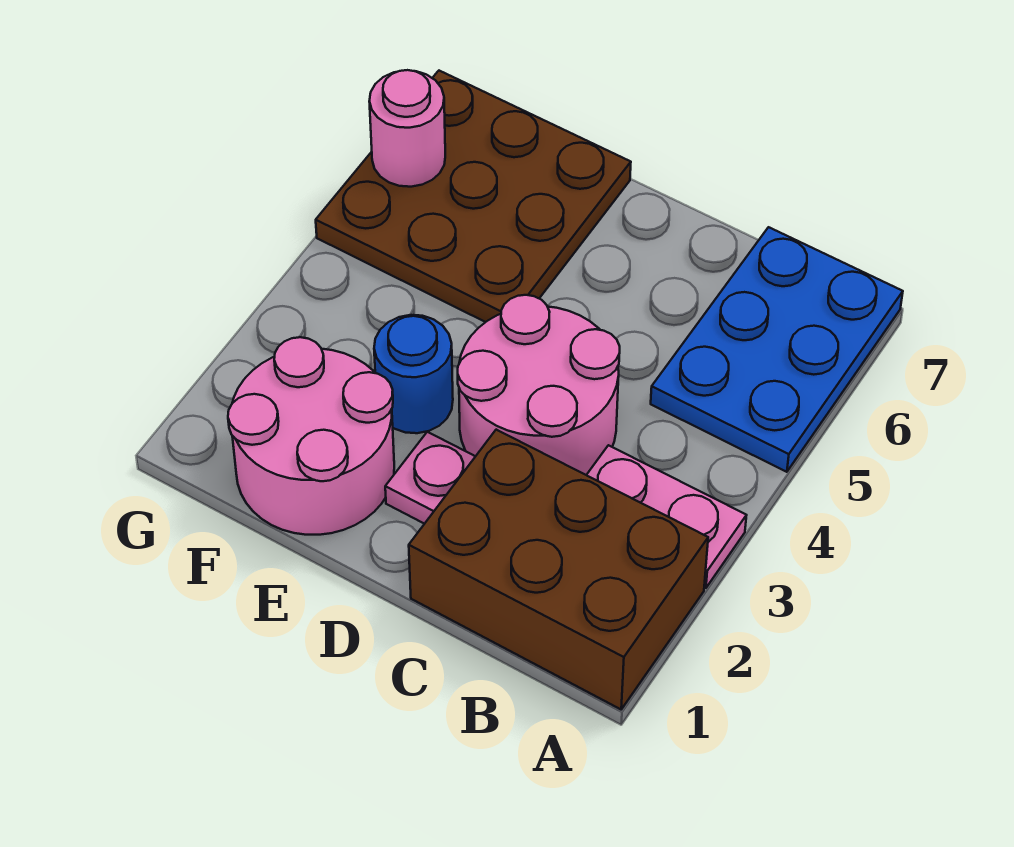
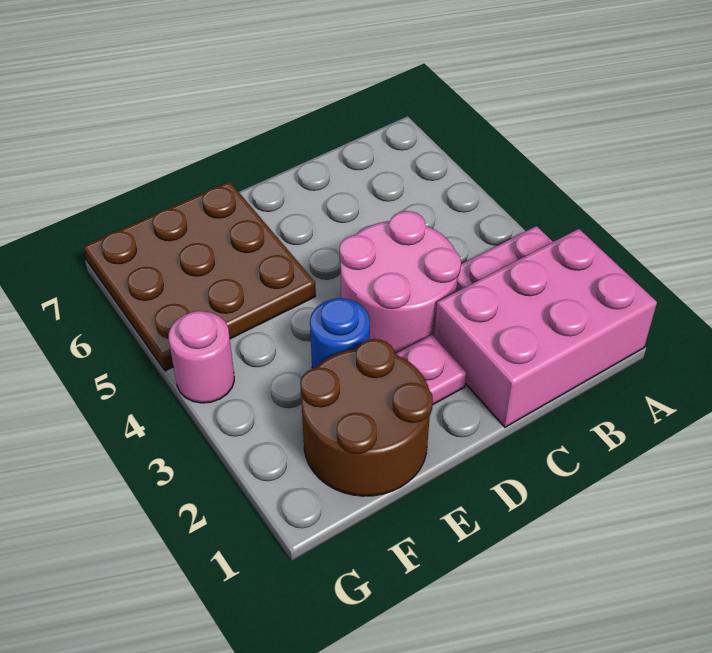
brown brick A1:C2 level 1 -> pink brick A1:C2 level 1
blue plate A5:B7 level 1 -> none
pink round brick E1:F2 level 1 -> brown round brick E1:F2 level 1
pink round brick G6 level 2 -> pink round brick G4 level 1

